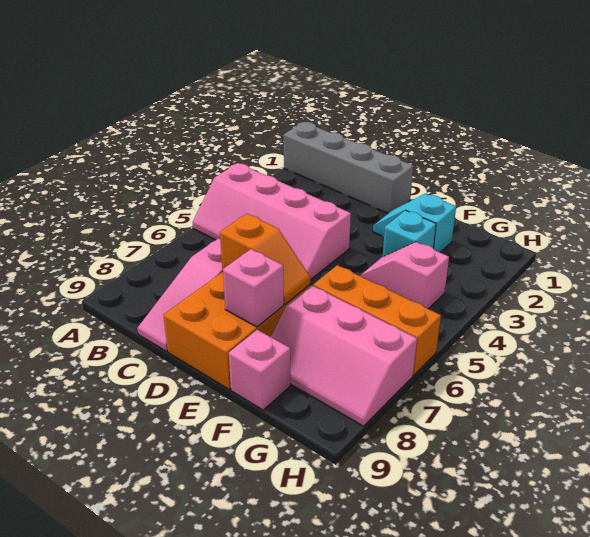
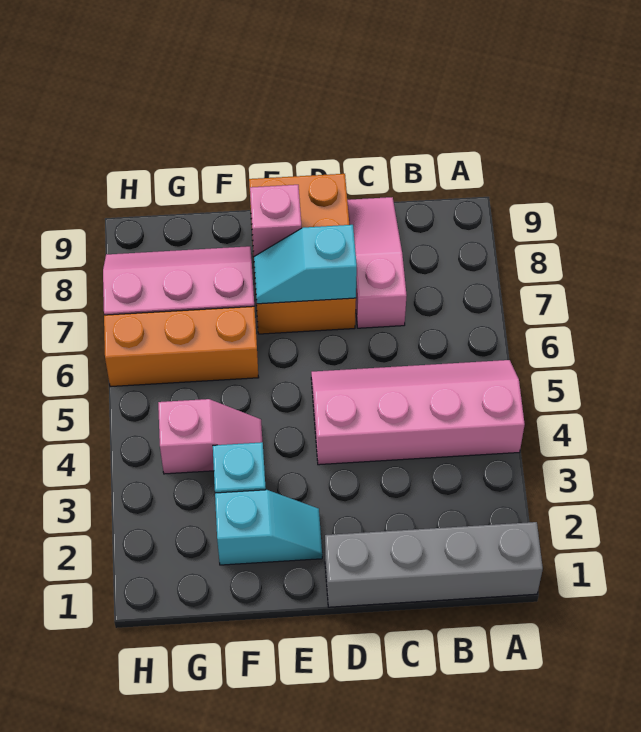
orange slope D7:E7 level 2 top D -> cyan slope D7:E7 level 2 top D
pink brick F9 level 1 -> none

